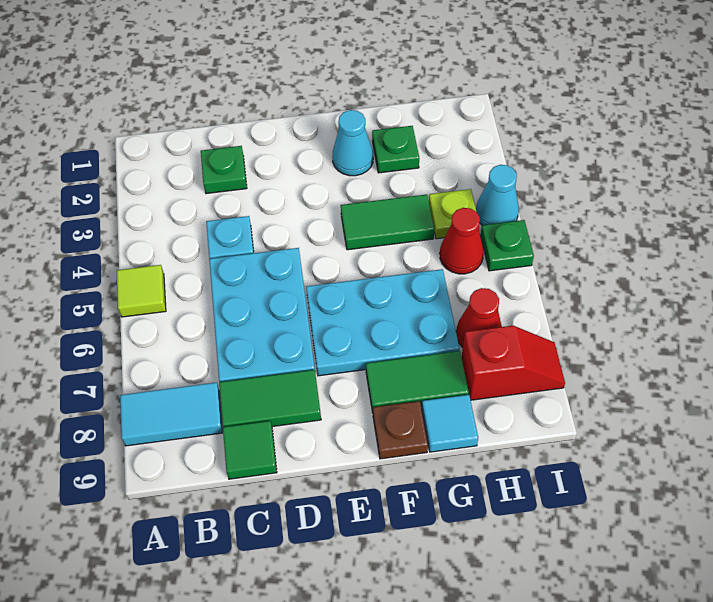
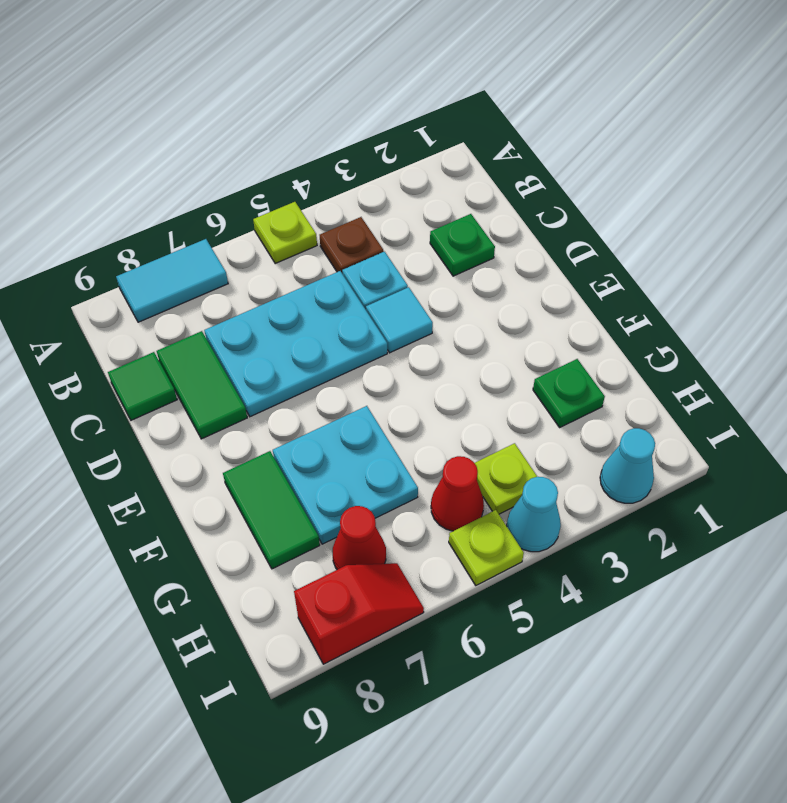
lime tile A5 level 1 -> lime plate A5 level 1
cyan tile A8:B8 level 1 -> cyan tile A7:A8 level 1
cyan plate E6:G7 level 1 -> cyan plate F6:G7 level 1
cyan cone F2 level 1 -> cyan cone I2 level 1
green tile F4:G4 level 1 -> none
brown plate F9 level 1 -> brown plate B4 level 1
cyan tile G9 level 1 -> cyan tile D4 level 1
red slope H8:I8 level 1 top H -> red slope I7:I8 level 1 top 8
green plate I5 level 1 -> lime plate I5 level 1

